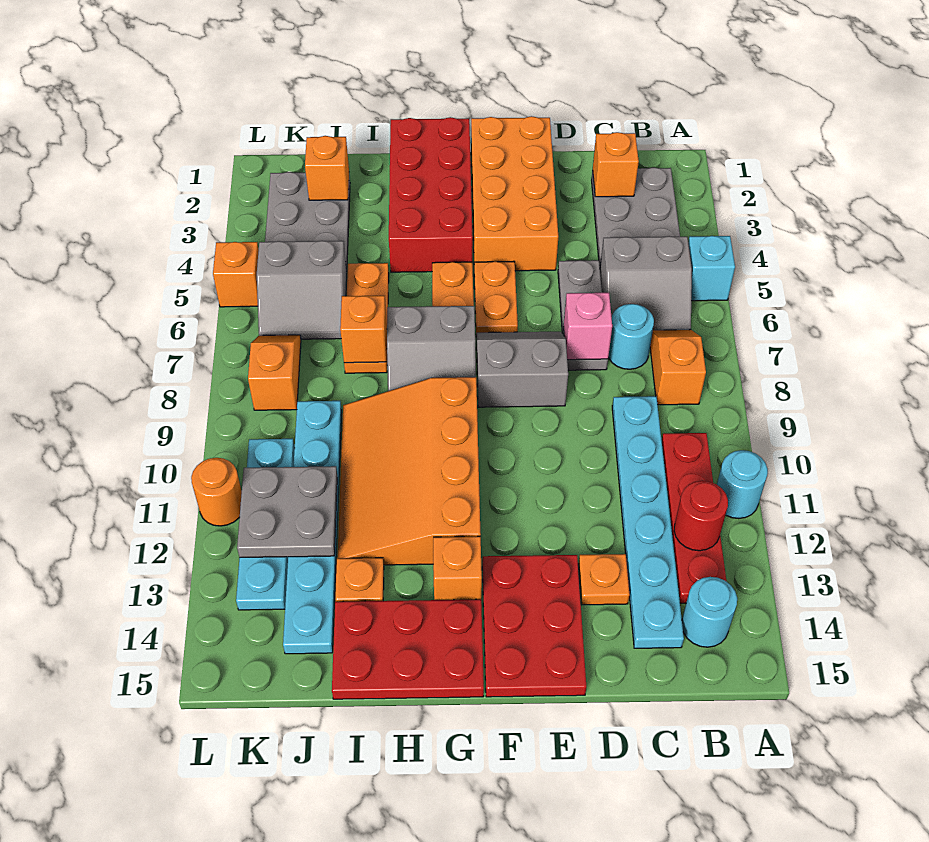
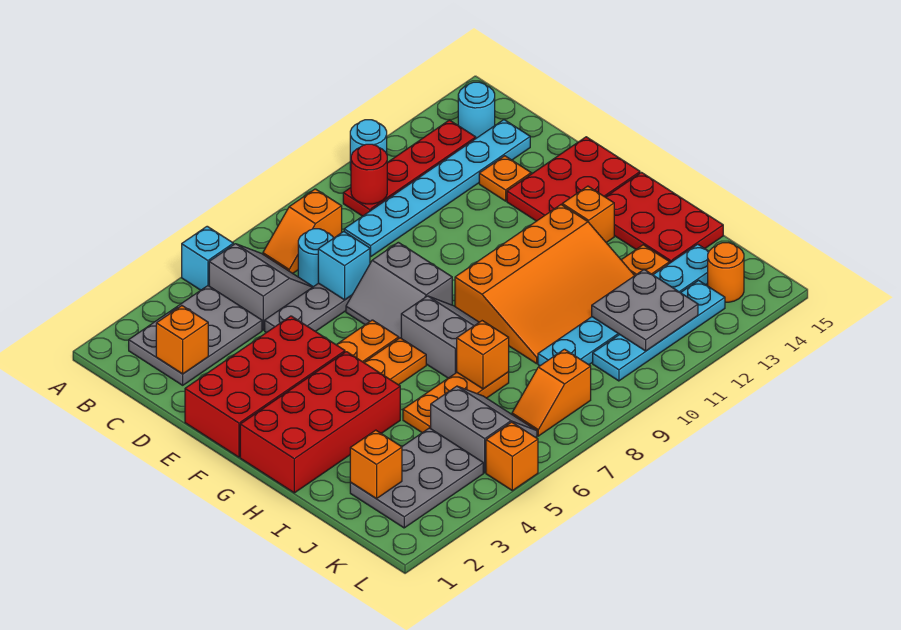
red round brick B12 level 2 -> red round brick B10 level 2
pink brick D7 level 2 -> cyan brick D7 level 2
orange brick E1:F4 level 1 -> red brick E1:F4 level 1
orange round brick L11 level 1 -> orange round brick K14 level 1

